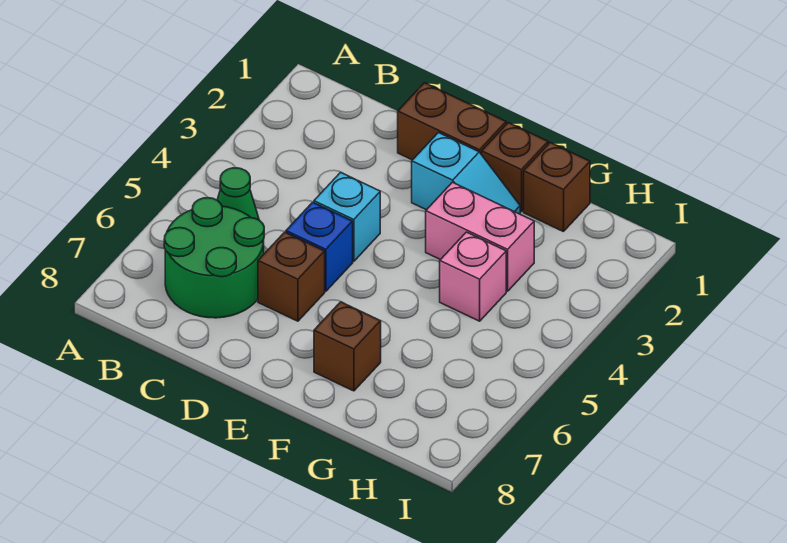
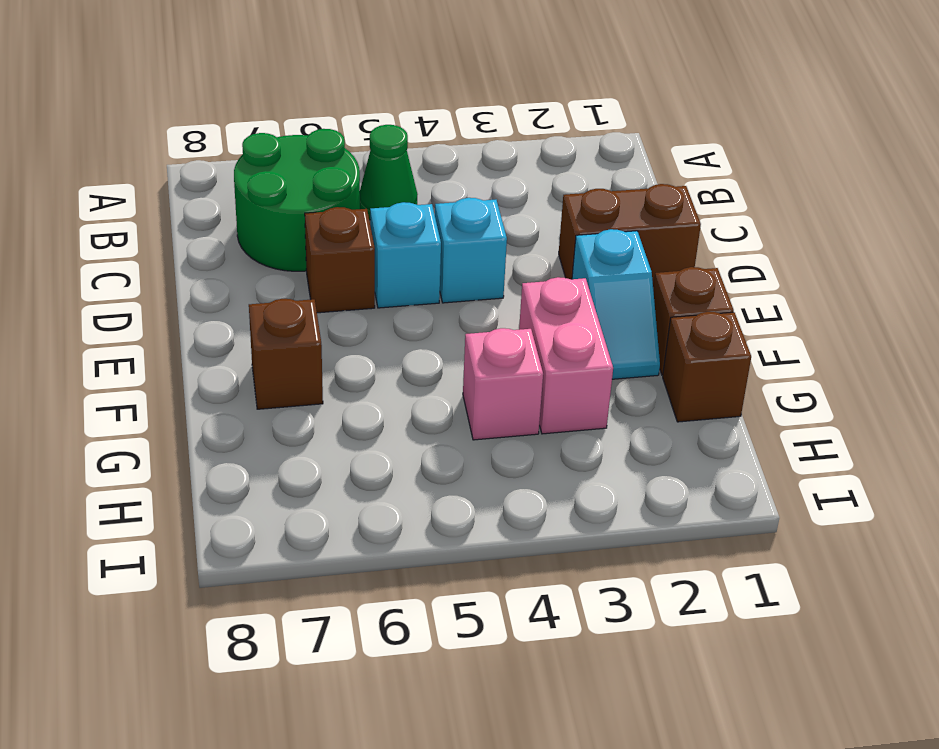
brown brick D1:E1 level 1 -> brown brick D1:D2 level 1
blue brick D5 level 1 -> cyan brick D5 level 1

